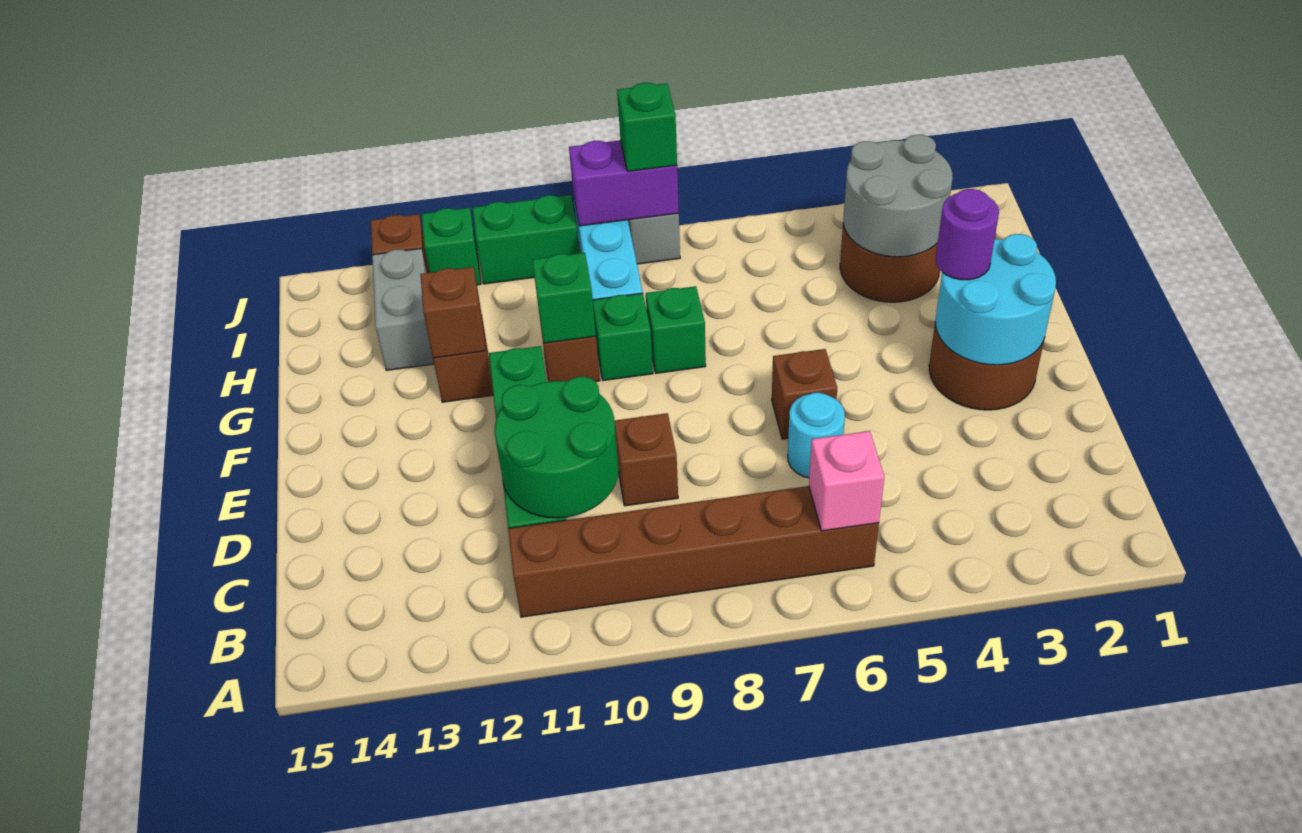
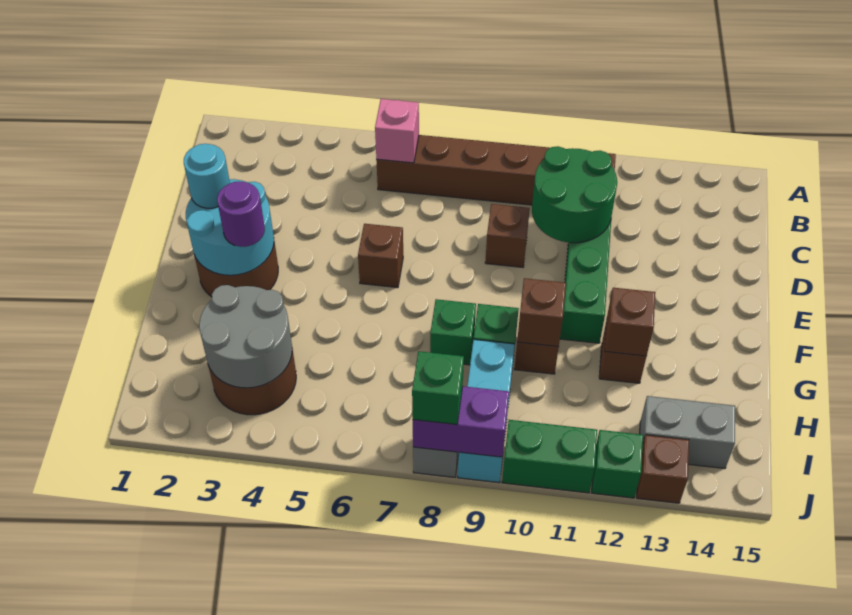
cyan round brick D6 level 1 -> cyan round brick E2 level 3
green brick G10 level 2 -> brown brick G10 level 2
grey brick H13:I13 level 1 -> grey brick I13:I14 level 1

